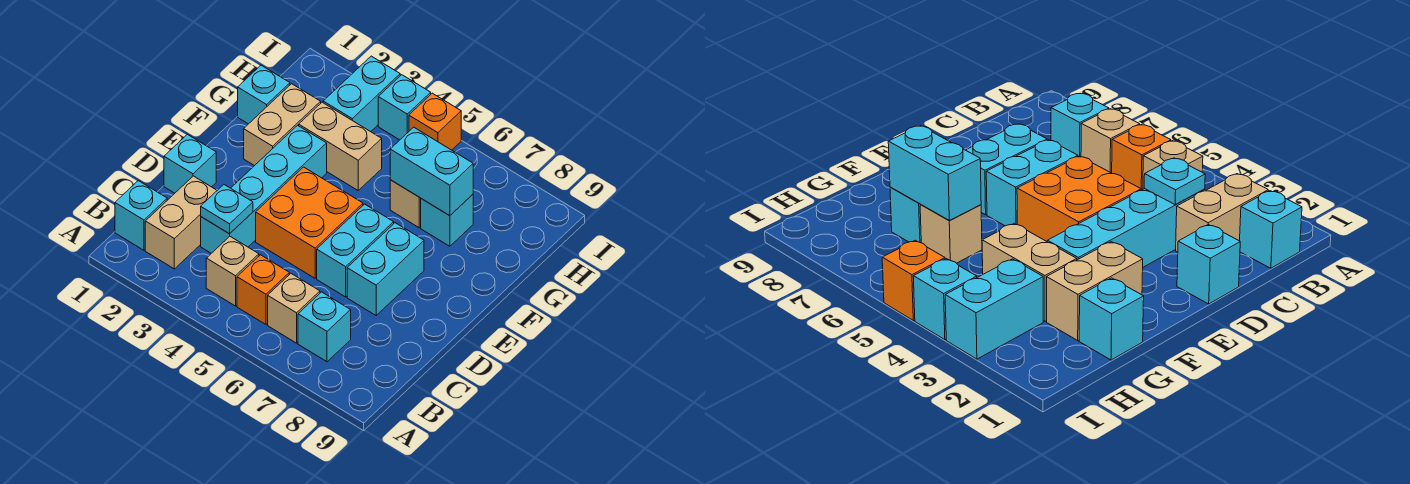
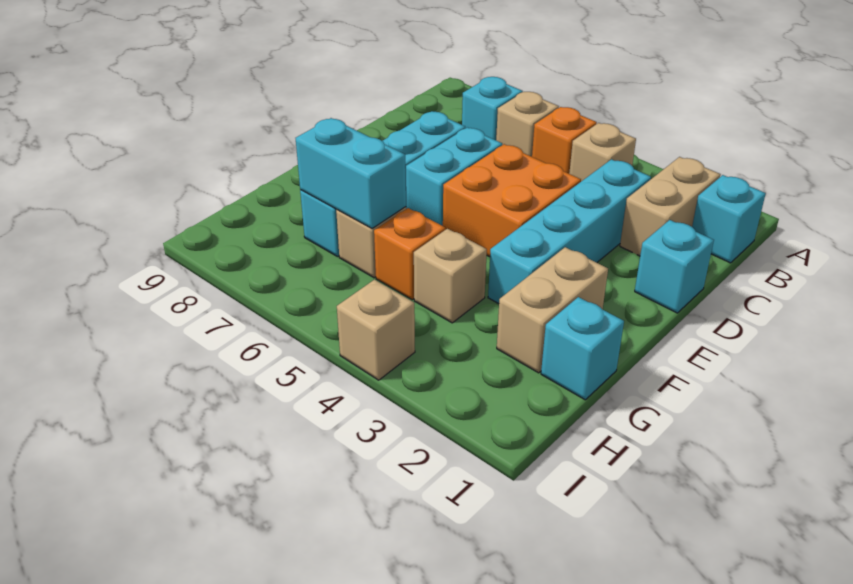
cyan plate C3 level 2 -> none
tan brick G3:G4 level 1 -> tan brick G4 level 1
cyan brick H3:I3 level 1 -> none
cyan brick I4 level 1 -> tan brick I4 level 1
orange brick I5 level 1 -> orange brick G5 level 1

